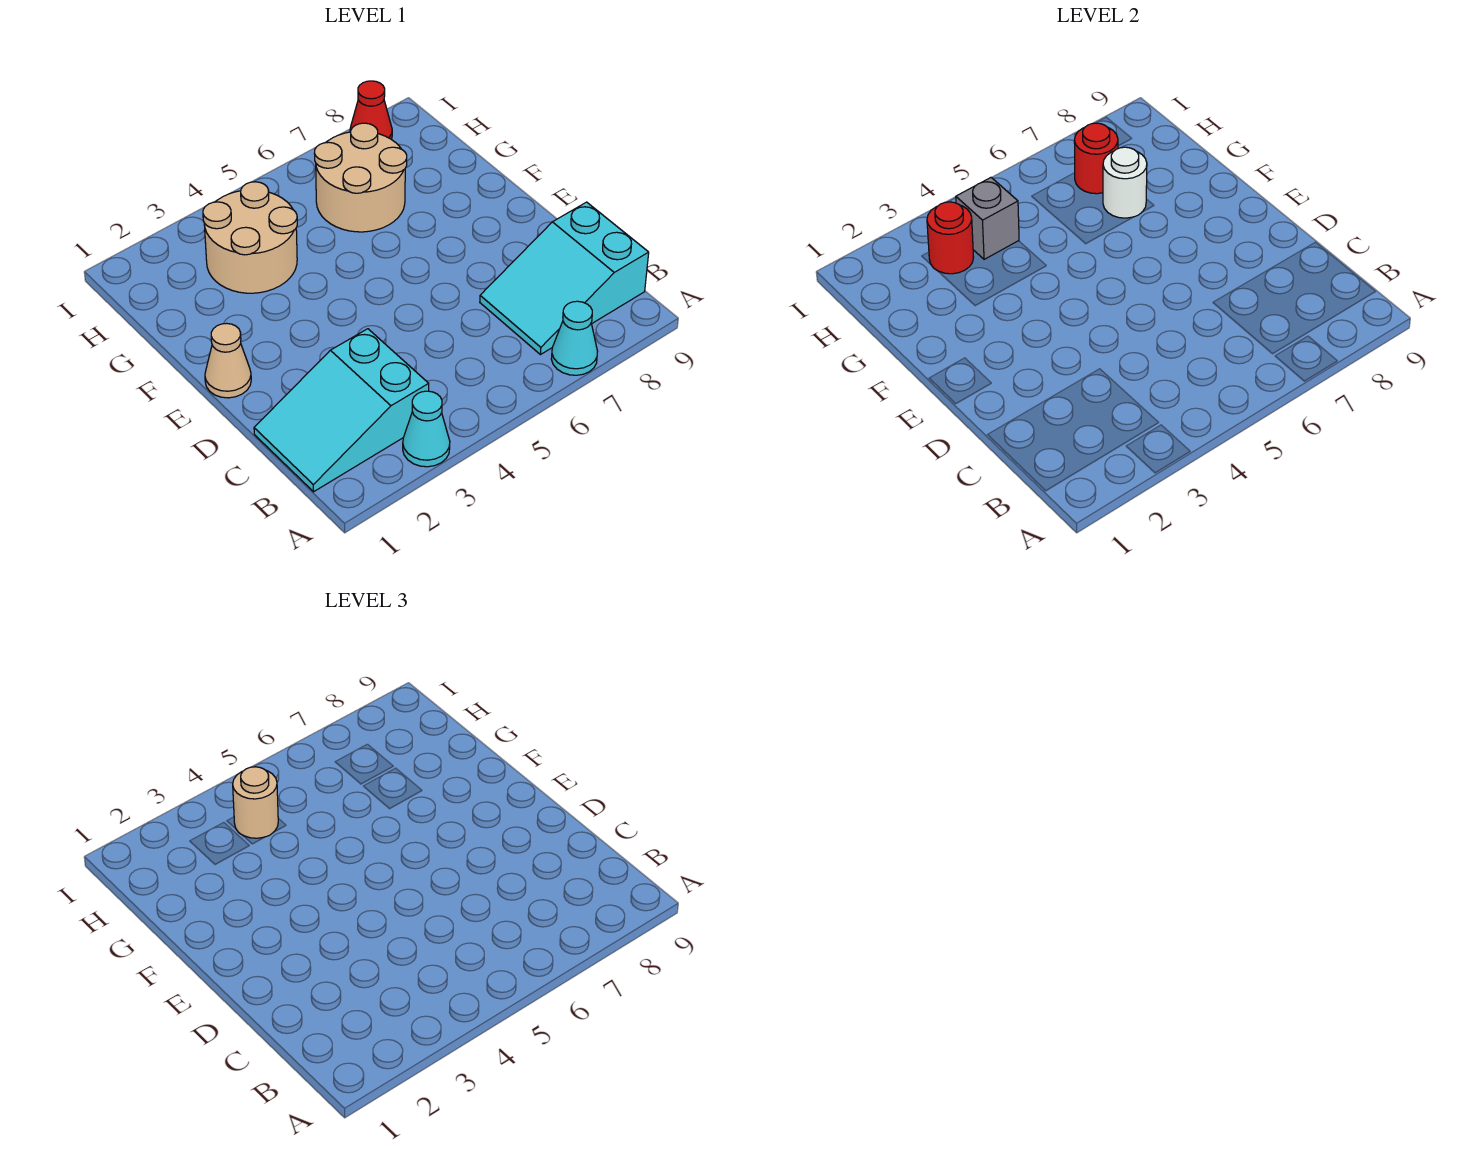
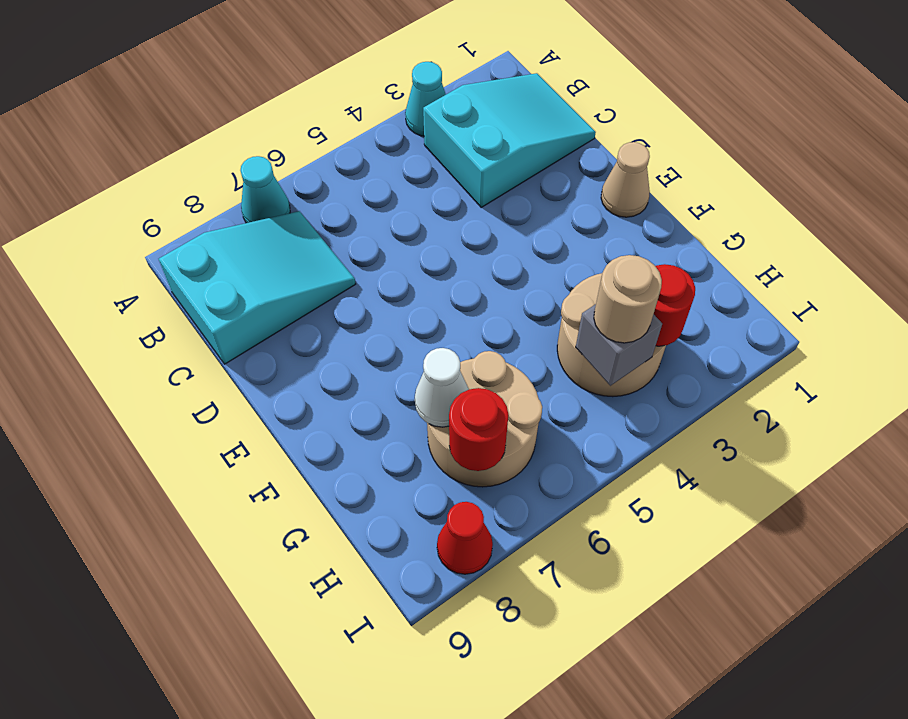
white round brick G7 level 2 -> white cone G7 level 2

